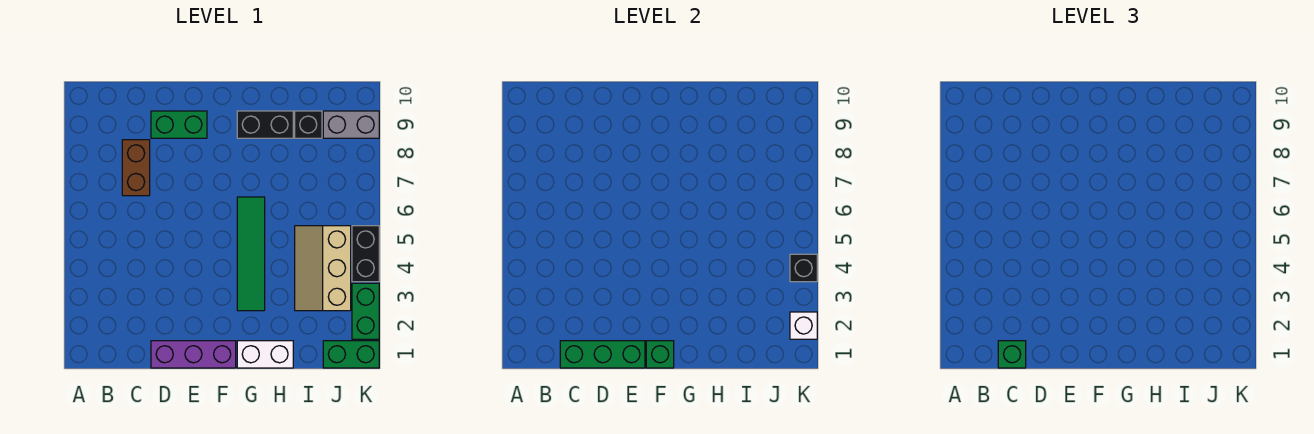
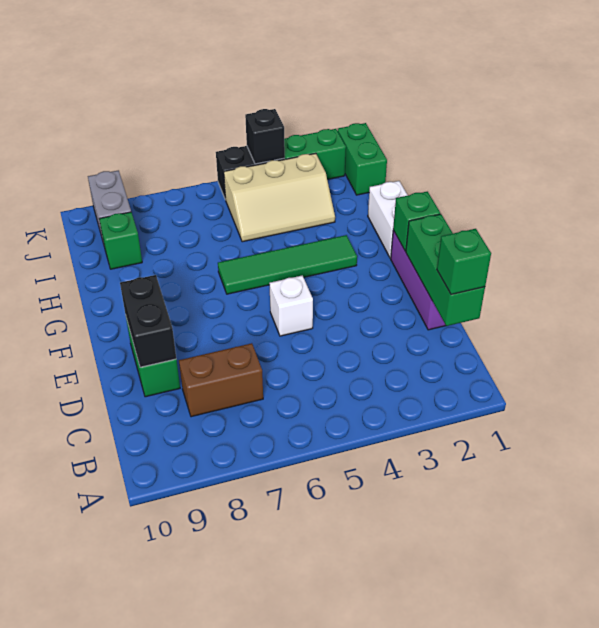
black brick G9:H9 level 1 -> black brick D9:E9 level 2
black brick I9 level 1 -> green brick I9 level 1
white brick K2 level 2 -> white brick E5 level 1

